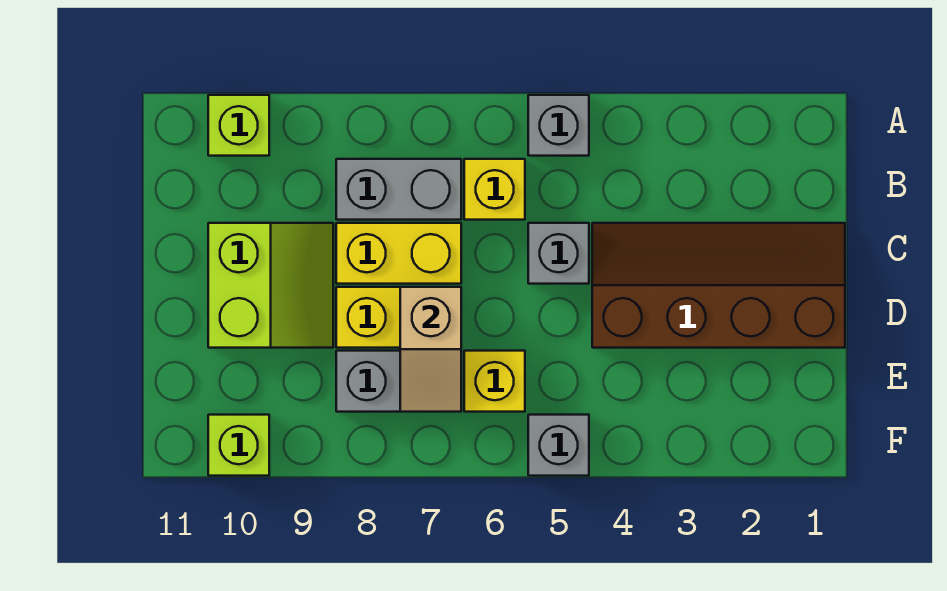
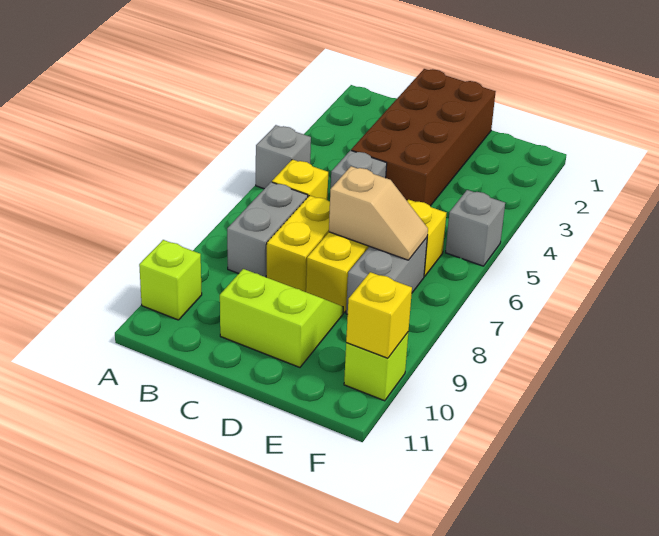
brown slope C1:D4 level 1 top D -> brown brick C1:D4 level 1
none -> yellow brick F10 level 2

